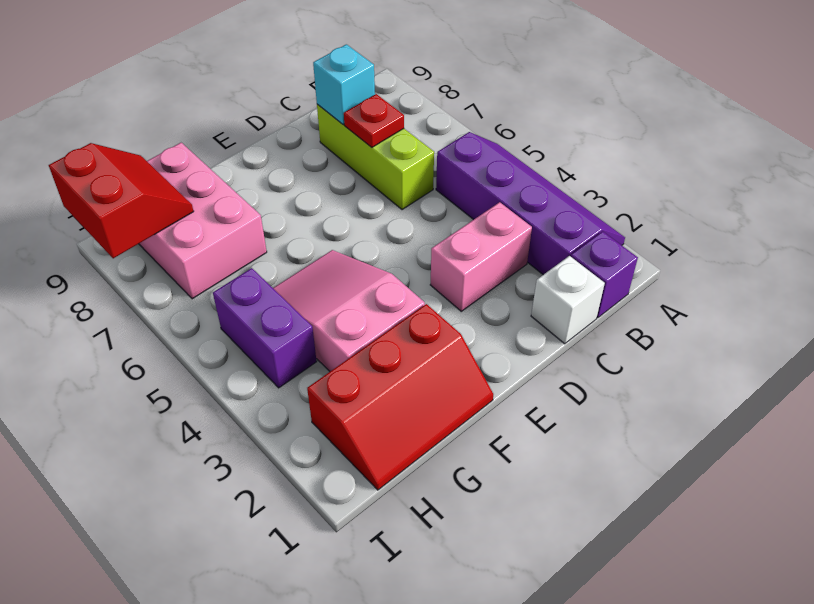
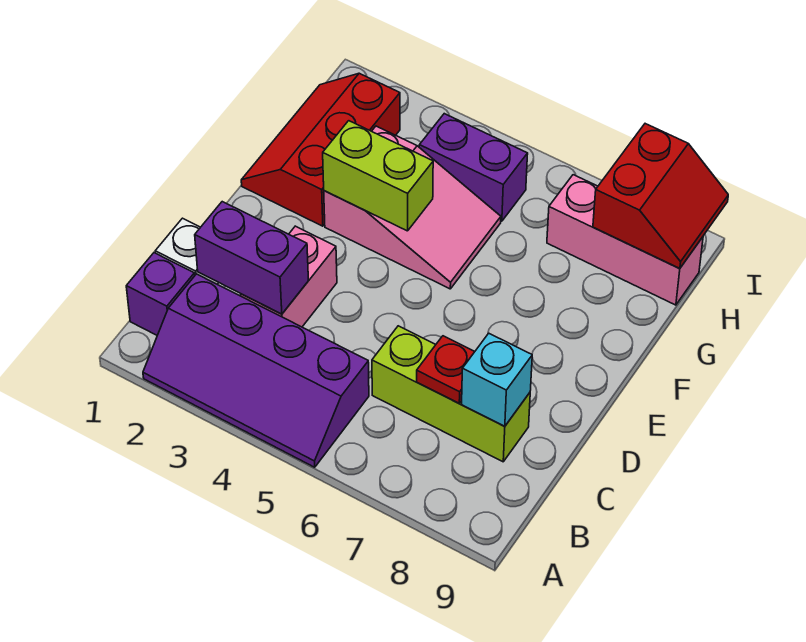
none -> purple brick C2:C3 level 2
none -> lime brick F3:F4 level 2
pink brick G7:H9 level 1 -> pink brick H7:H9 level 1
red slope H8:I9 level 2 top I -> red slope H8:I9 level 2 top 8

